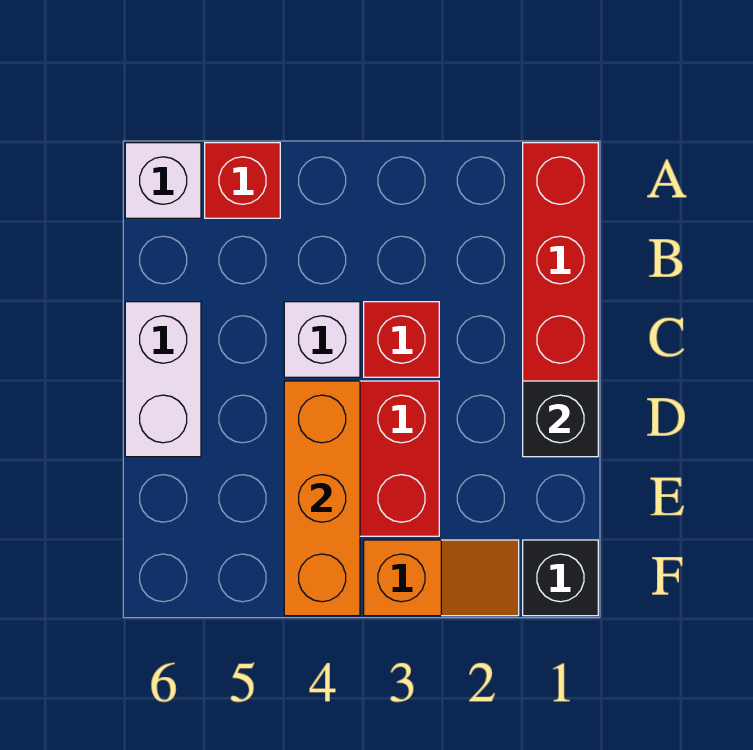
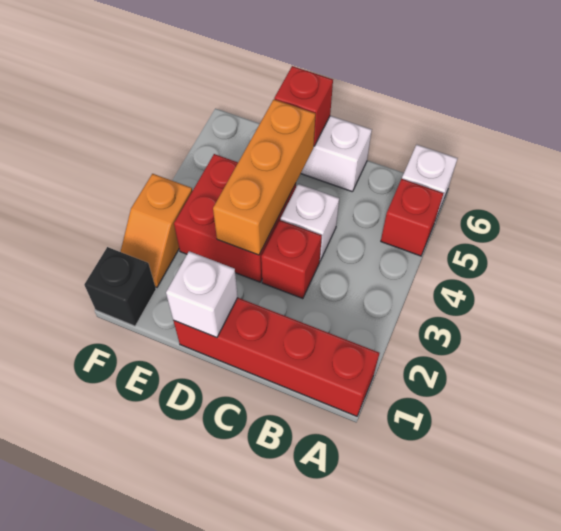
black brick D1 level 2 -> white brick D1 level 2
orange brick D4:F4 level 2 -> orange brick D3:D5 level 2
none -> red brick D6 level 2

